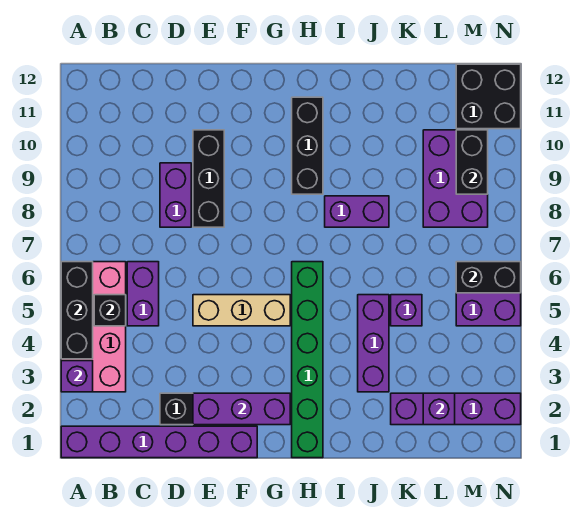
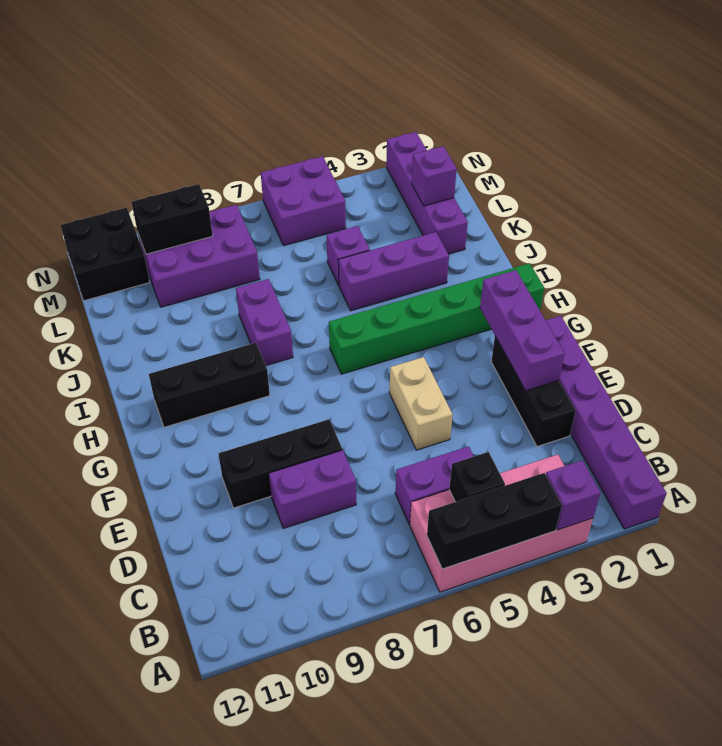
tan brick E5:G5 level 1 -> tan brick E5:F5 level 1
black brick M6:N6 level 2 -> none

